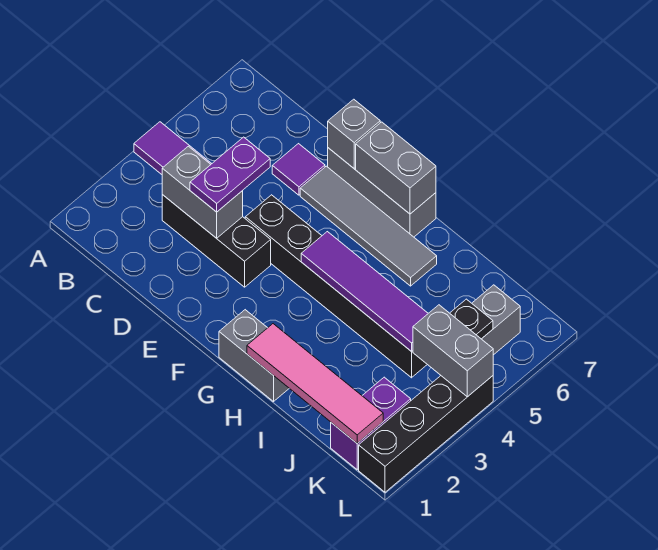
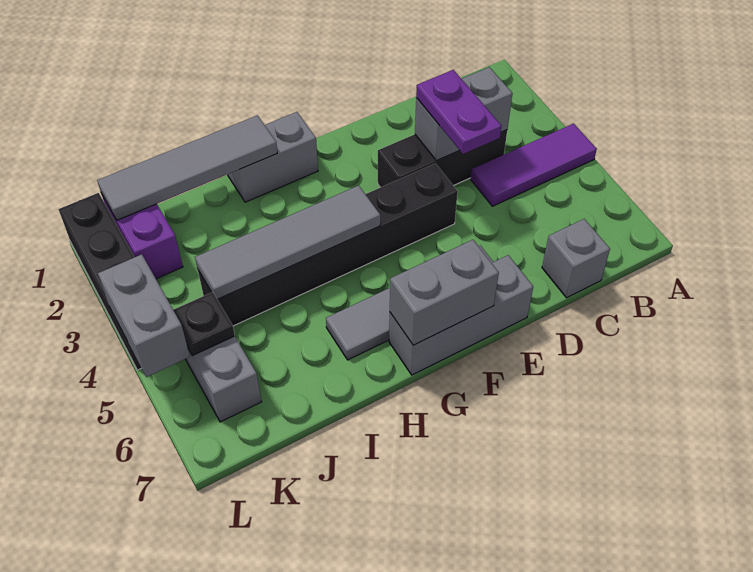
purple tile D6 level 1 -> none
grey brick E7 level 2 -> grey brick C7 level 1
purple tile G4:J4 level 2 -> grey tile G4:J4 level 2
pink tile H1:K1 level 2 -> grey tile H1:K1 level 2
grey brick K4:L4 level 2 -> grey brick L4:L5 level 2

